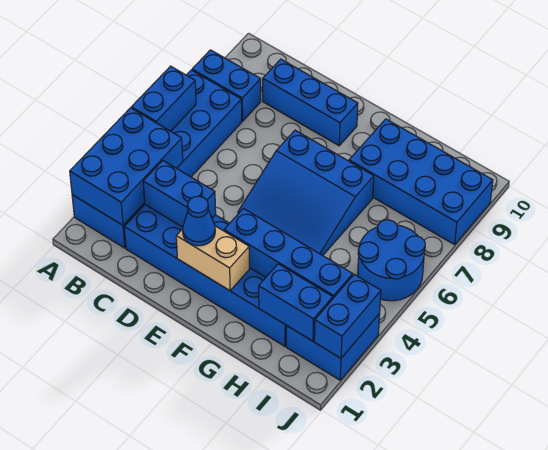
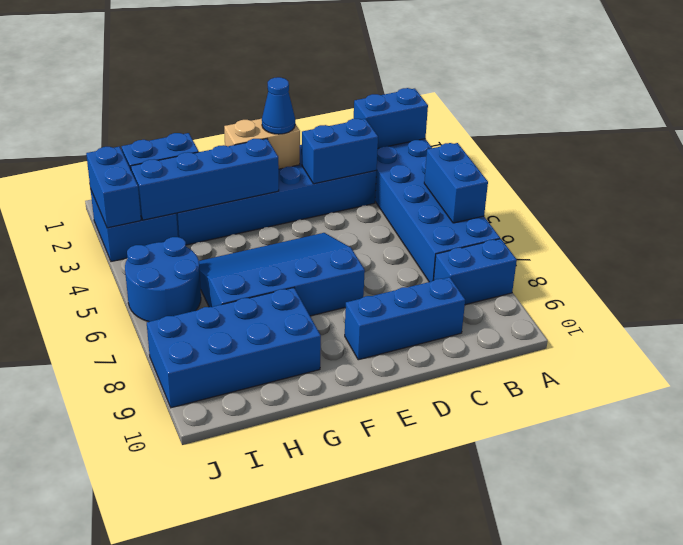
blue brick A2:B4 level 2 -> blue brick A2:B2 level 2
blue slope E5:G7 level 1 top 7 -> blue slope E5:H7 level 1 top 7

